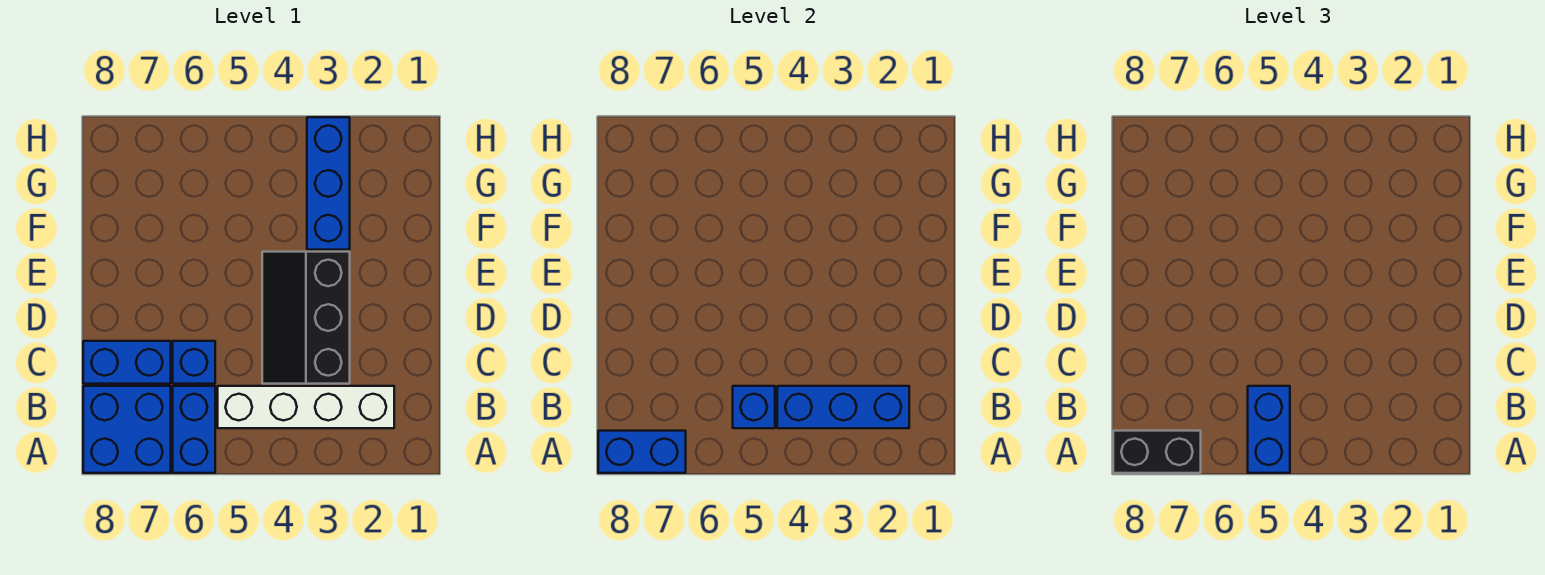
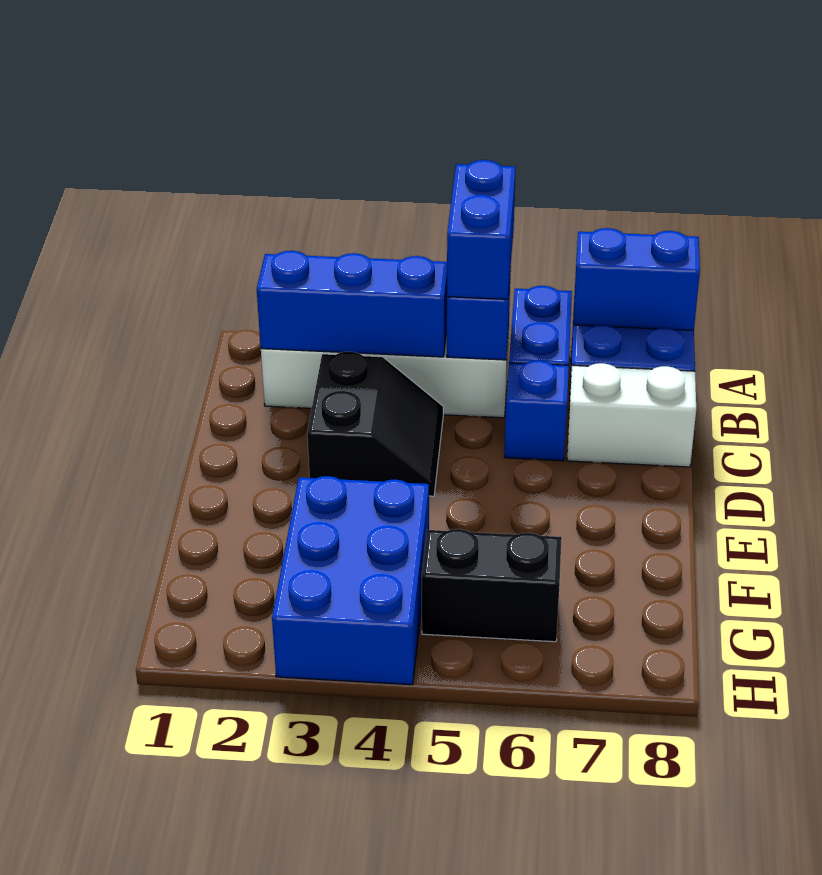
black brick A7:A8 level 3 -> black brick G5:G6 level 1
black slope C3:E4 level 1 top 3 -> black slope C3:D4 level 1 top 3
blue brick C7:C8 level 1 -> white brick C7:C8 level 1
blue brick F3:H3 level 1 -> blue brick F3:H4 level 1

